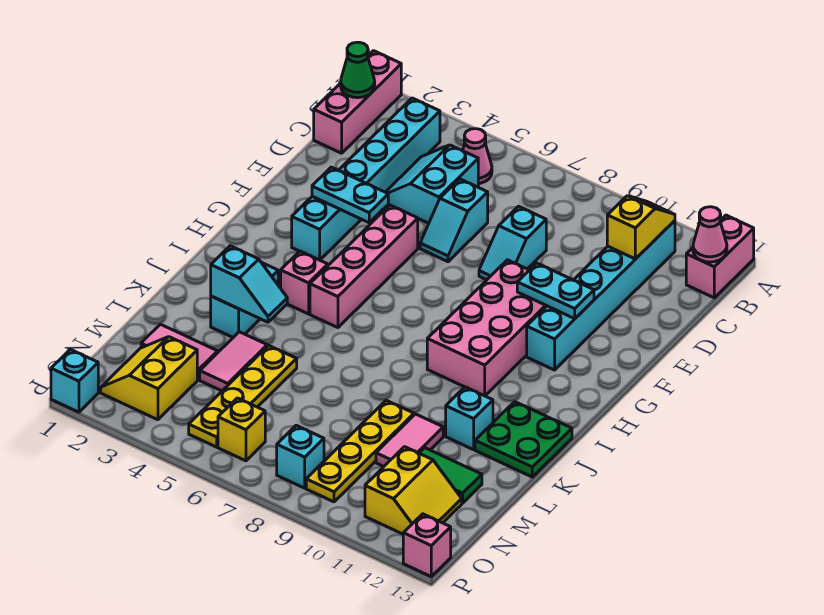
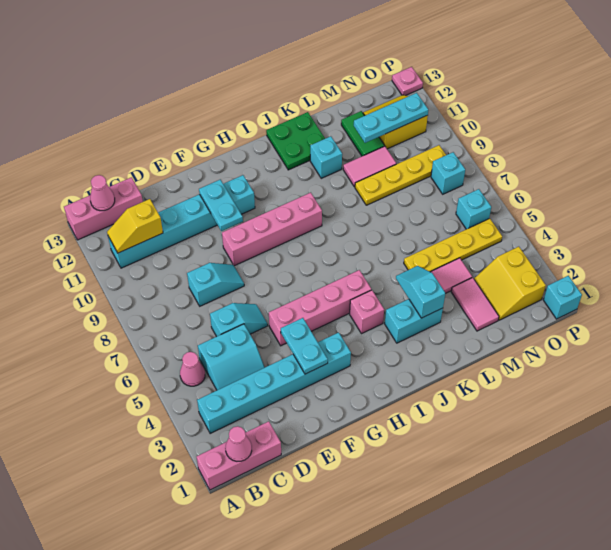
pink brick A13:B13 level 1 -> pink brick A13:C13 level 1
green cone B1 level 2 -> pink cone B1 level 2
pink brick F9:I10 level 1 -> pink brick F9:I9 level 1
none -> cyan plate M11:O11 level 2
yellow slope N2:O3 level 1 top 3 -> yellow slope N2:O3 level 1 top O
yellow brick O6 level 1 -> cyan brick O6 level 1
pink brick P13 level 1 -> pink plate P13 level 1

